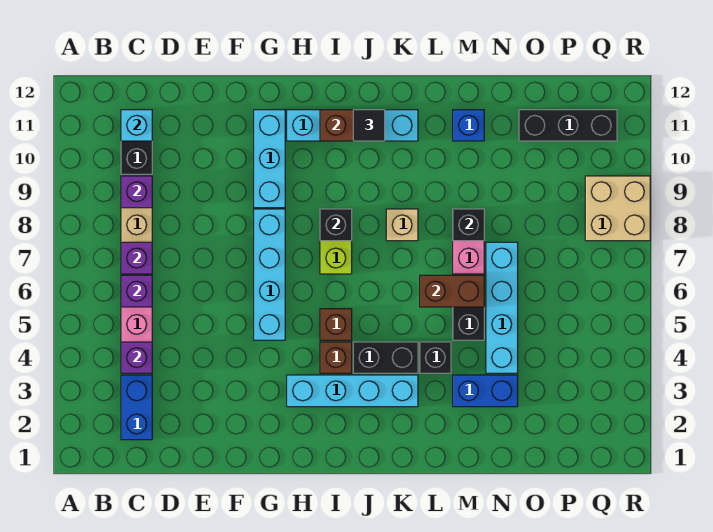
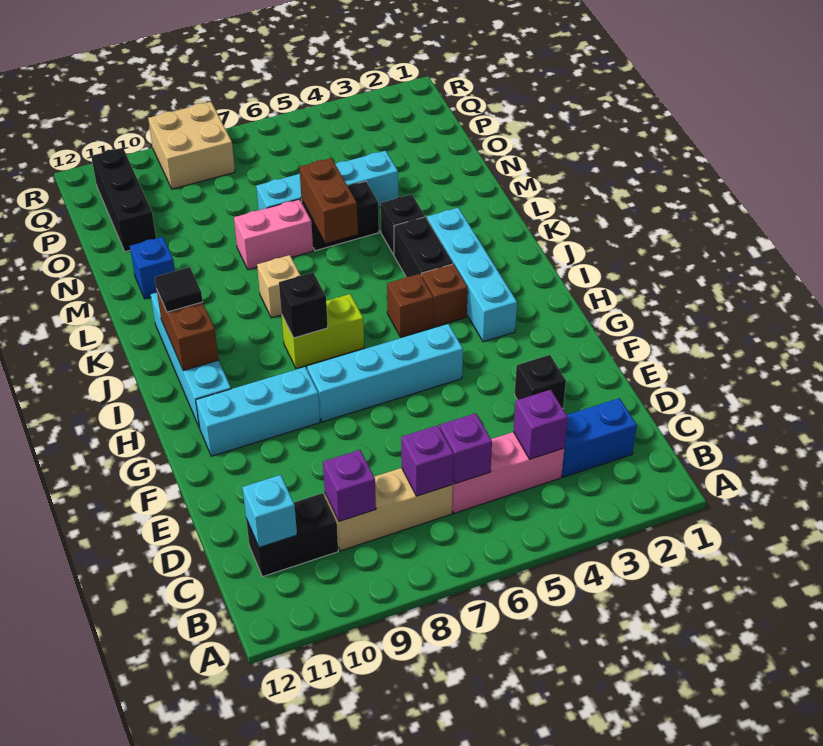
blue brick M3:N3 level 1 -> none
black brick M8 level 2 -> black brick E3 level 1

